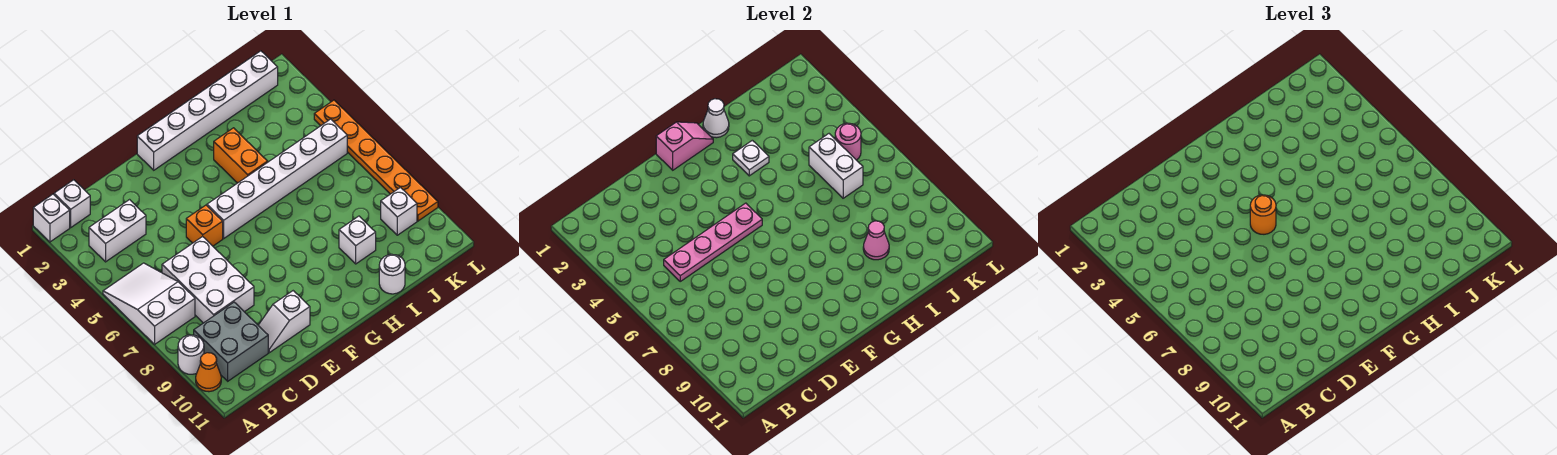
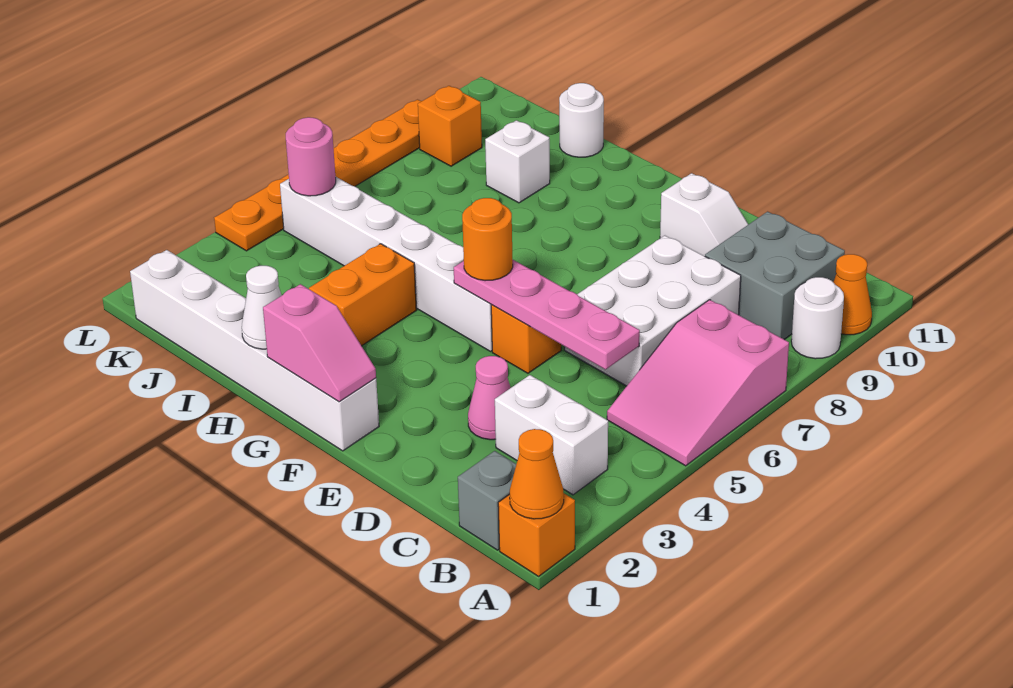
white brick A1 level 1 -> orange brick A1 level 1
none -> orange cone A1 level 2
white slope A5:B7 level 1 top 7 -> pink slope A5:B7 level 1 top 7
white brick B1 level 1 -> grey brick B1 level 1
pink slope F1:G1 level 2 top F -> pink slope F1:G1 level 2 top G
white plate H3 level 2 -> none
pink cone I9 level 2 -> pink cone D3 level 1
white brick J5:J6 level 2 -> none
white brick K9 level 1 -> orange brick K9 level 1

